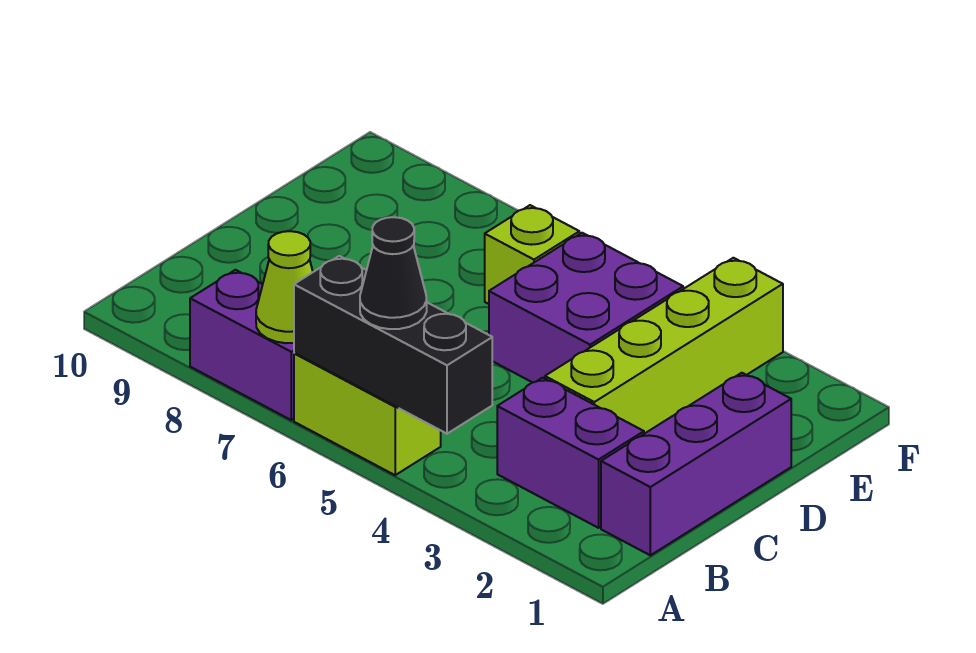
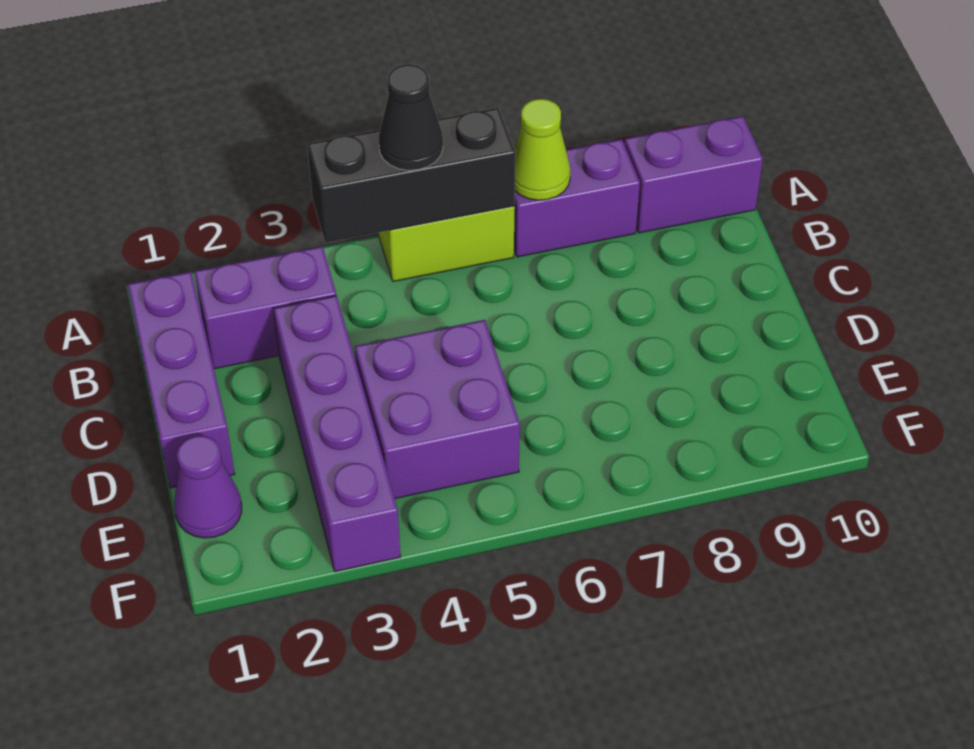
none -> purple brick A9:A10 level 1
lime brick C3:F3 level 1 -> purple brick C3:F3 level 1
none -> purple cone E1 level 1
lime brick E6 level 1 -> none

